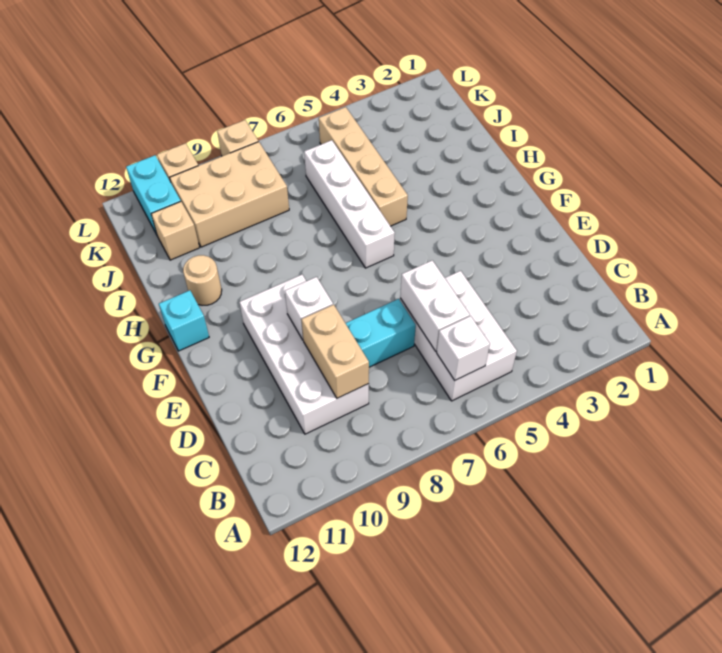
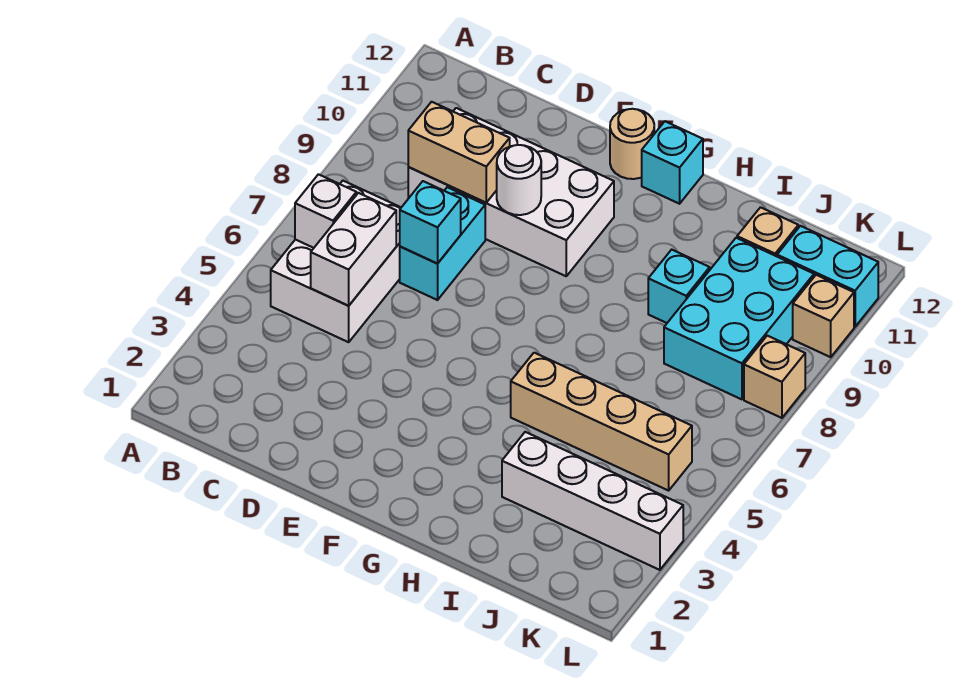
white brick B5:D6 level 1 -> white brick B5:C7 level 1
white brick C6:D6 level 2 -> white brick C5:C6 level 2
none -> cyan brick D7 level 2
white brick E9 level 2 -> white round brick E9 level 2
white brick G6:J6 level 1 -> white brick I3:L3 level 1
tan round brick H11 level 1 -> tan round brick F12 level 1
none -> cyan brick I9 level 1
tan brick J8:K10 level 1 -> cyan brick J8:K10 level 1

